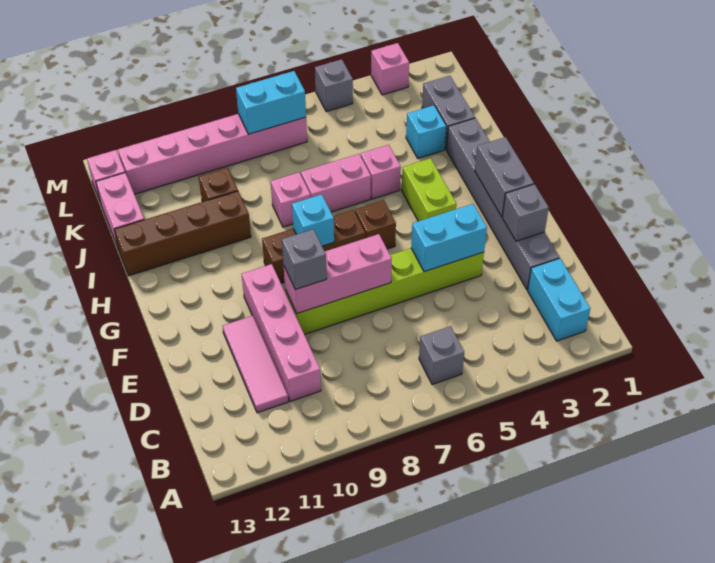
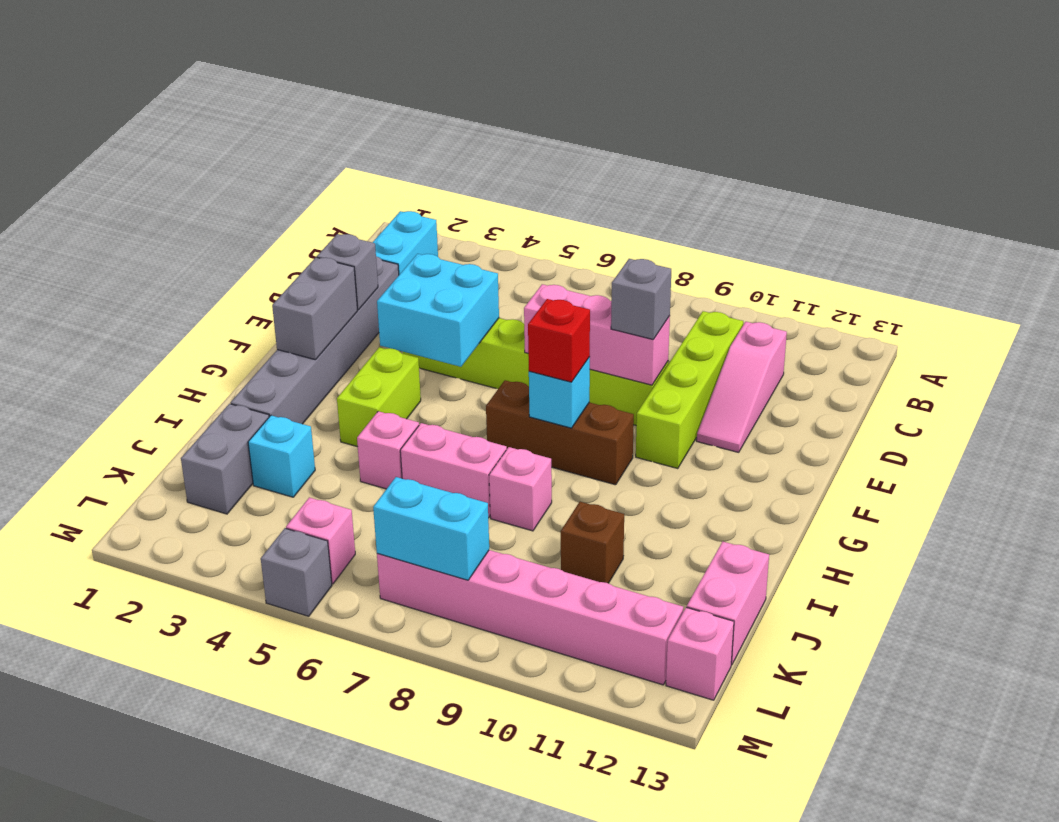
grey brick B6 level 1 -> none
pink brick C10:F10 level 1 -> lime brick C10:F10 level 1
pink tile C11:E11 level 1 -> pink slope C11:E11 level 1 top C
cyan brick E4:E5 level 2 -> cyan brick E4:F5 level 2
brown brick G6 level 1 -> none
none -> red brick G8 level 3
brown brick I10:I13 level 1 -> none
pink brick M3 level 1 -> pink brick L5 level 1

